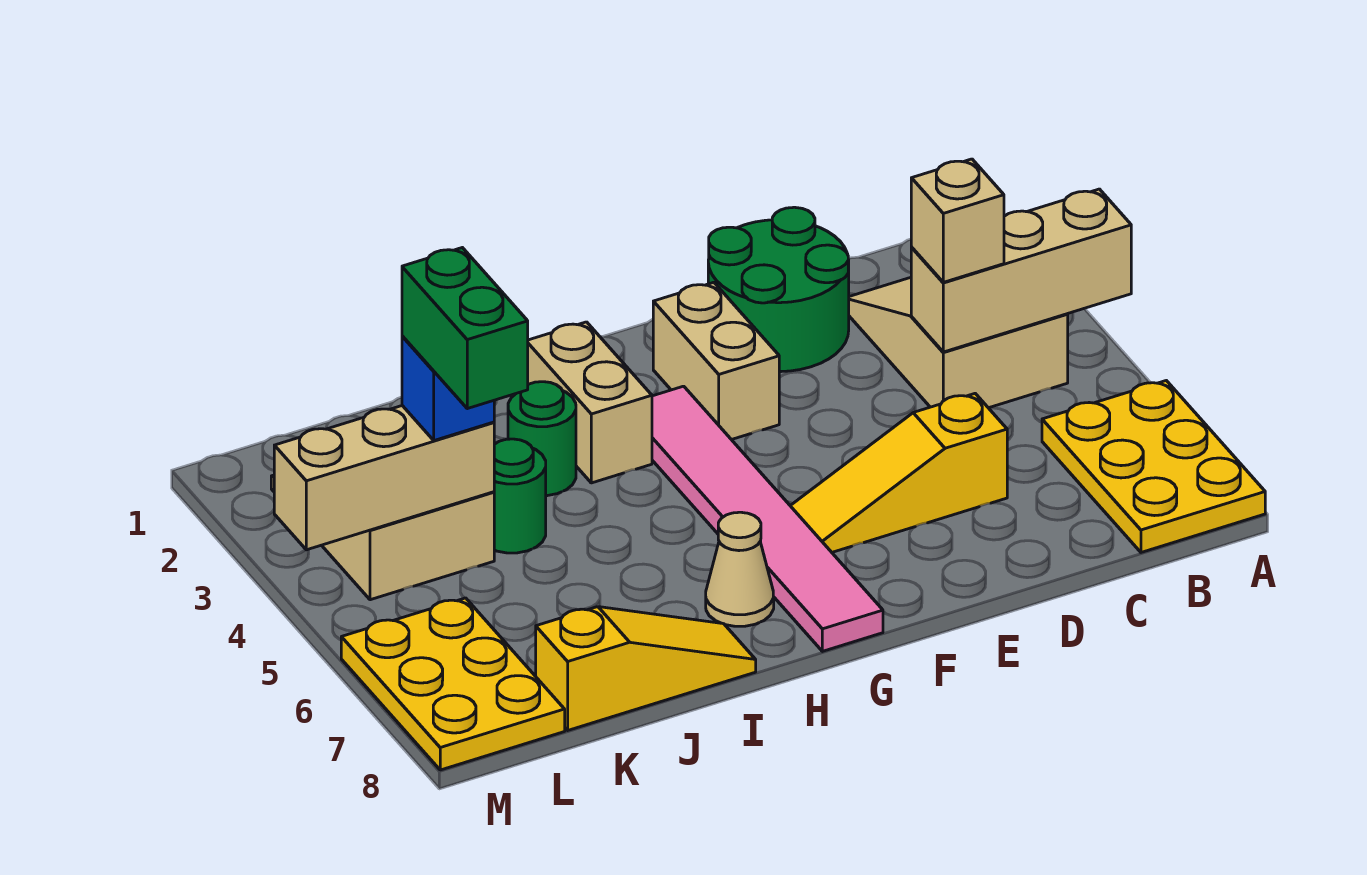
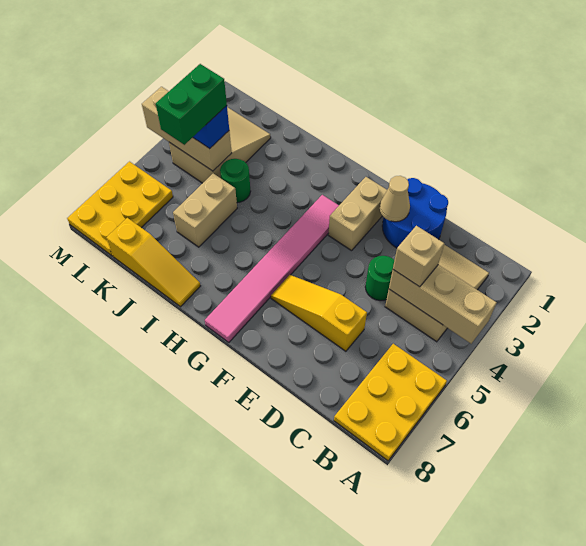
green round brick D1:E2 level 1 -> blue round brick D1:E2 level 1
tan brick H2:H3 level 1 -> tan brick J5:J6 level 1
tan cone H7 level 1 -> tan cone E2 level 2
green round brick I3 level 1 -> green round brick D4 level 1

